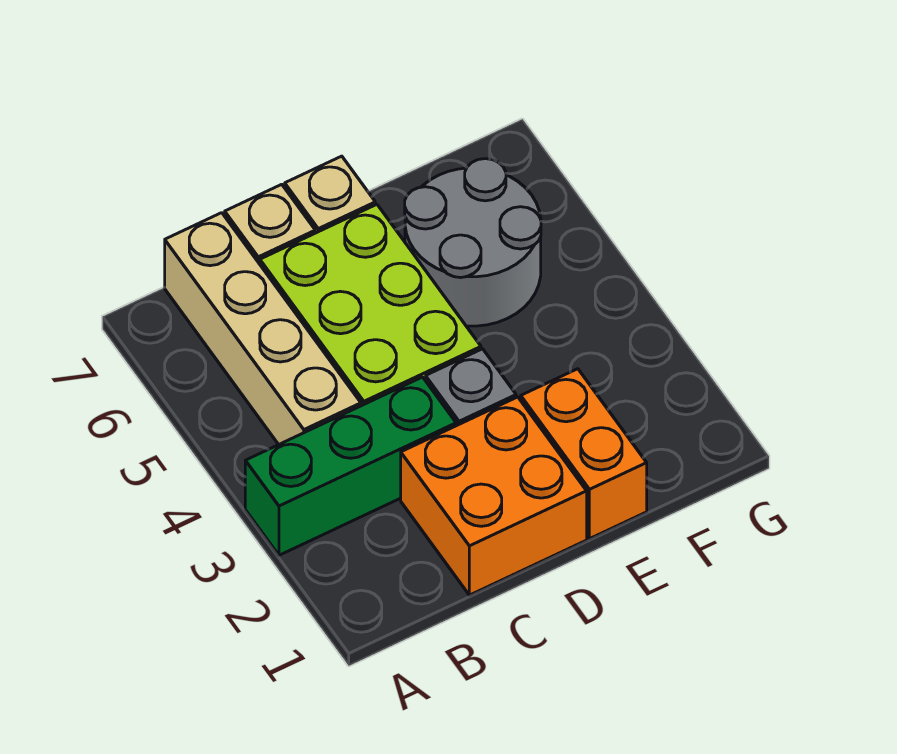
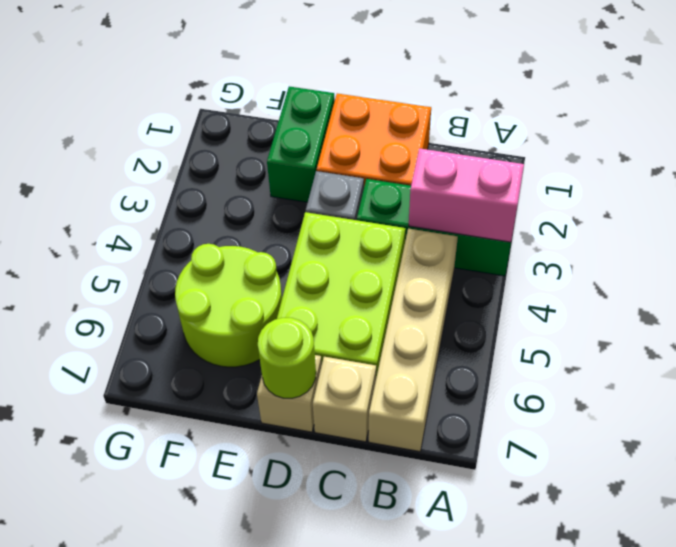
none -> pink brick A3:B3 level 2
none -> lime round brick D7 level 2
orange brick E1:E2 level 1 -> green brick E1:E2 level 1
grey round brick E5:F6 level 1 -> lime round brick E5:F6 level 1

